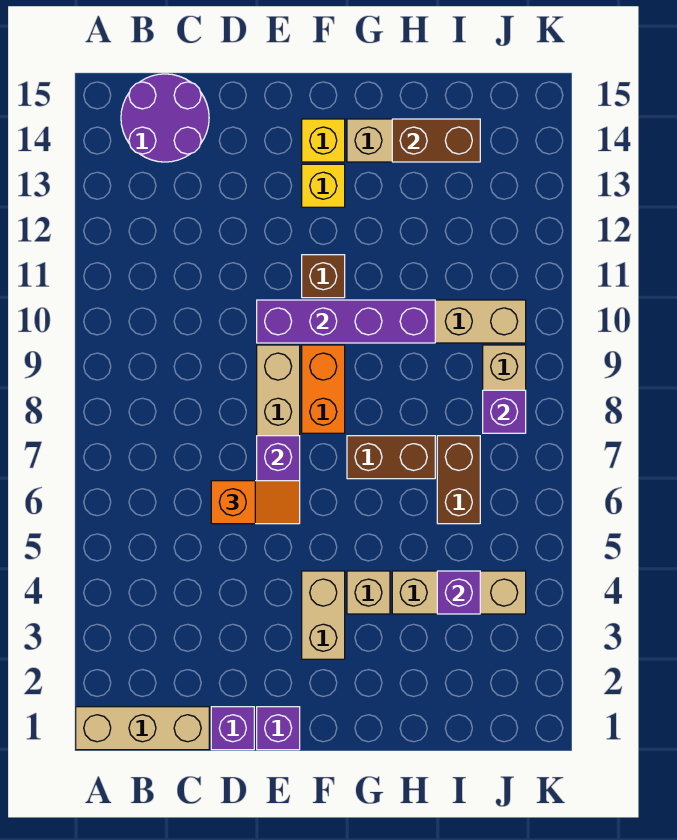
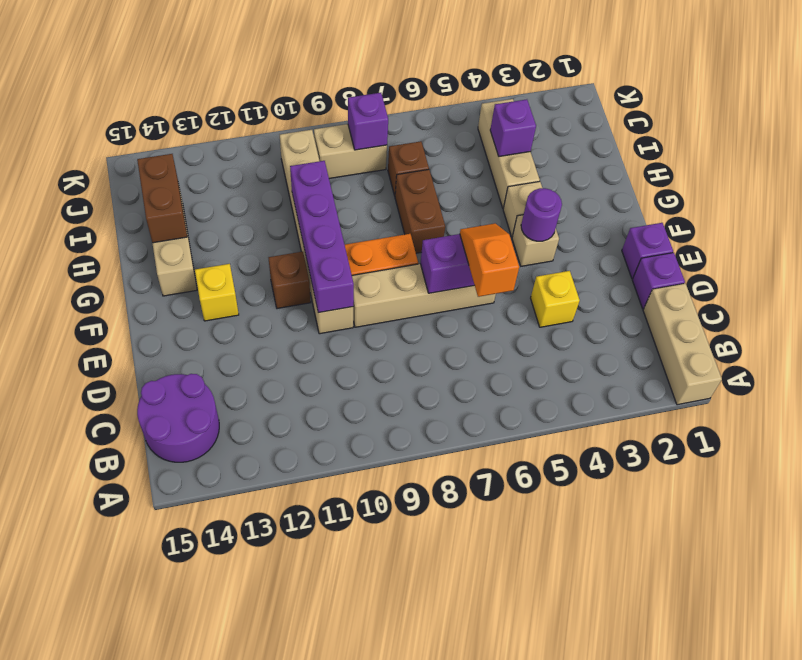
tan brick F3:F4 level 1 -> tan brick F4 level 1
none -> purple round brick F4 level 2
yellow brick F14 level 1 -> yellow brick D4 level 1
brown brick I6:I7 level 1 -> brown brick I7 level 1

